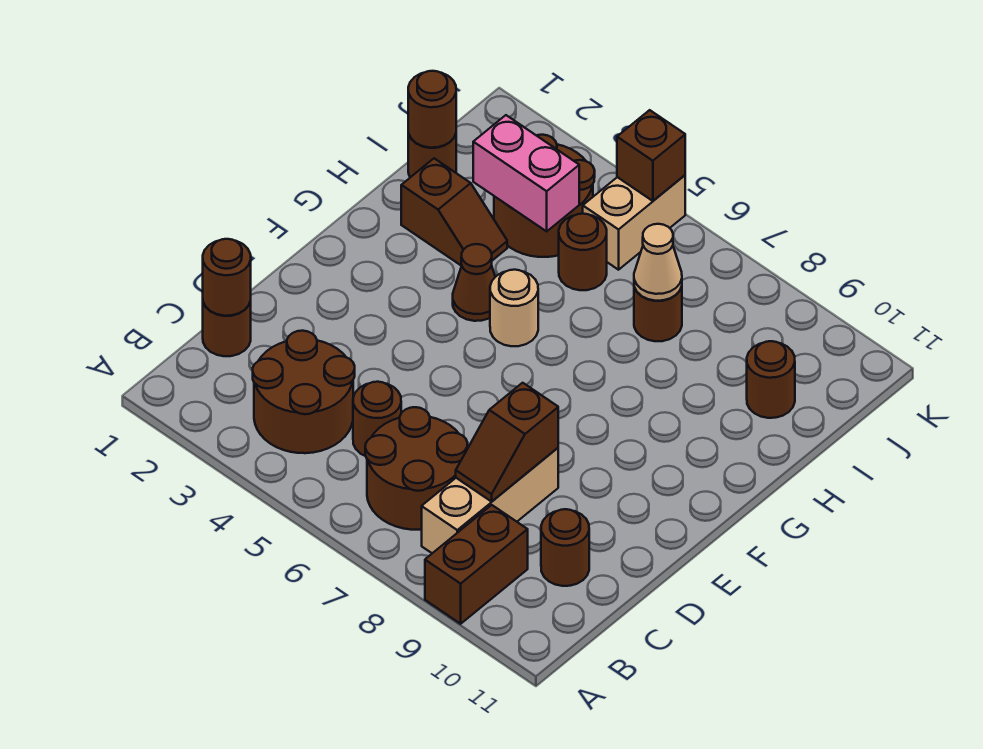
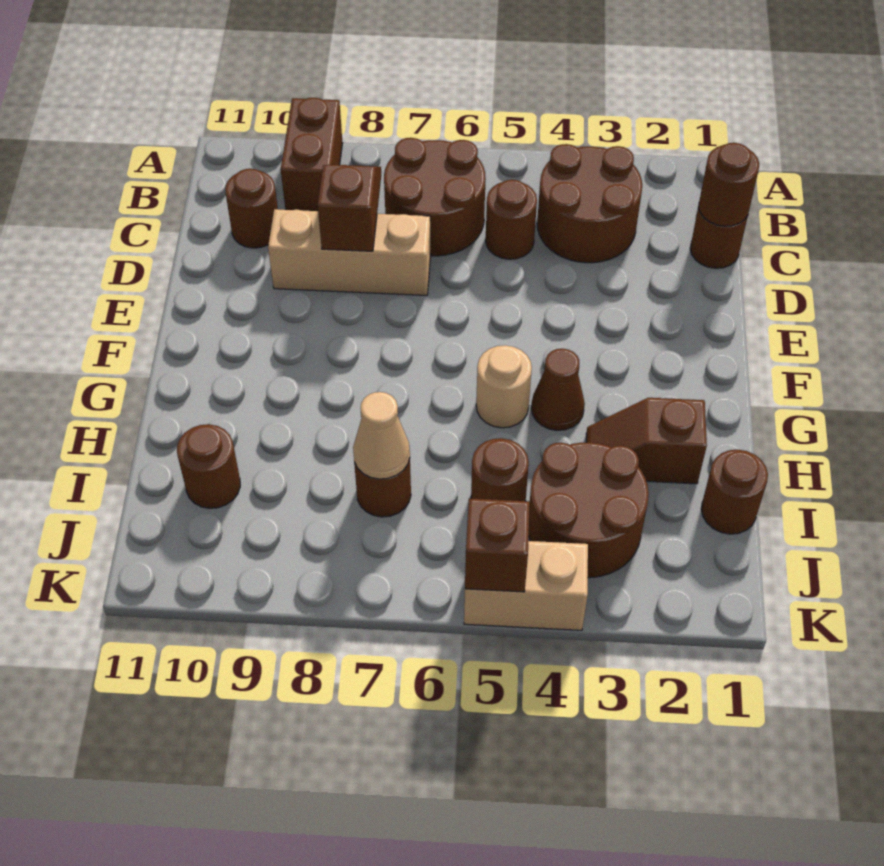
tan brick B8:D8 level 1 -> tan brick D7:D9 level 1
brown round brick I1 level 2 -> none
pink brick I3:I4 level 2 -> none
tan brick J5:K5 level 1 -> tan brick K4:K5 level 1

